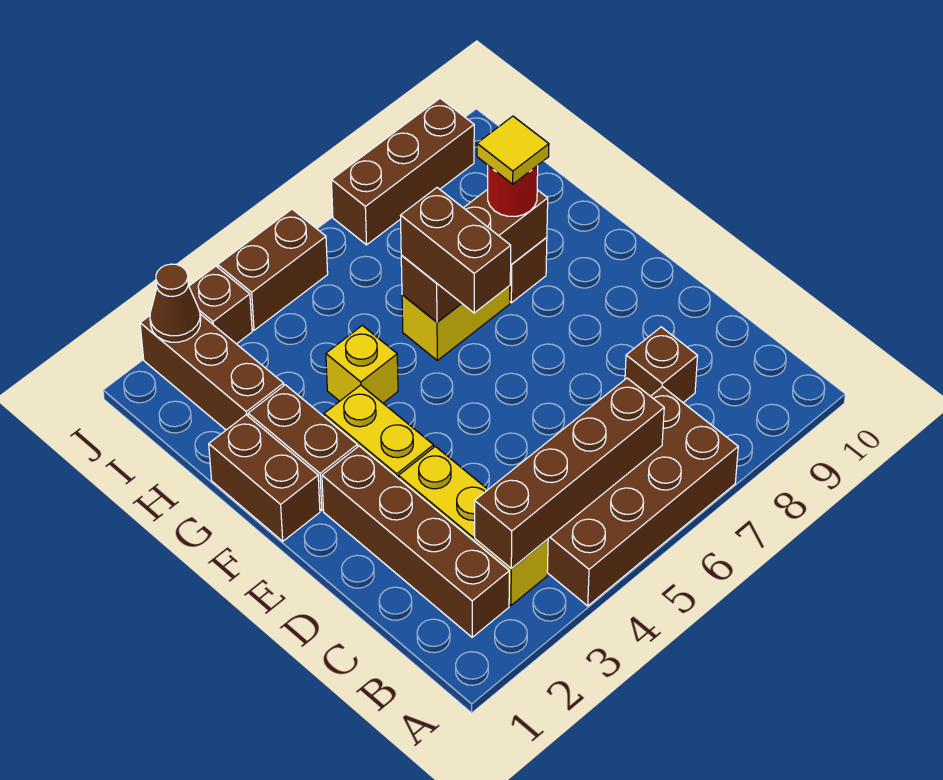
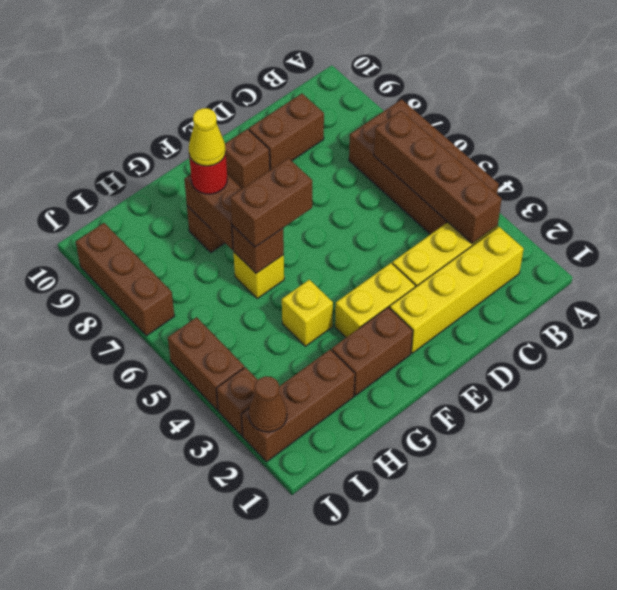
brown brick B2:E2 level 1 -> yellow brick B2:E2 level 1
brown brick C8 level 1 -> brown brick E9 level 1
brown brick F1:G1 level 1 -> brown brick C9:D9 level 1
yellow brick G6:G7 level 1 -> yellow brick G6 level 1
yellow tile G8 level 4 -> yellow cone G8 level 4

